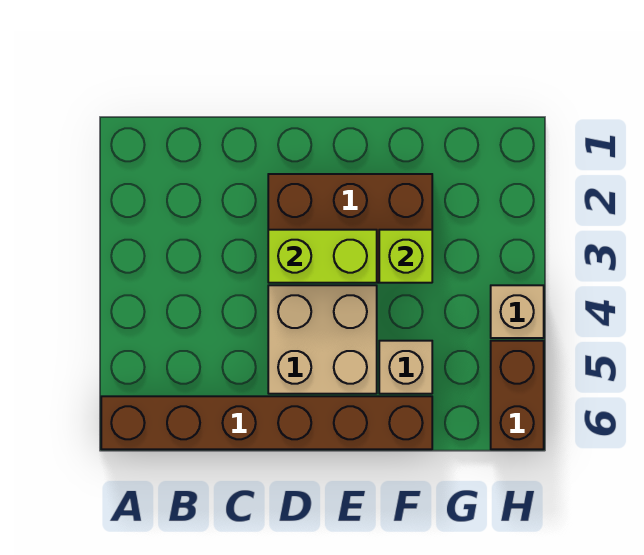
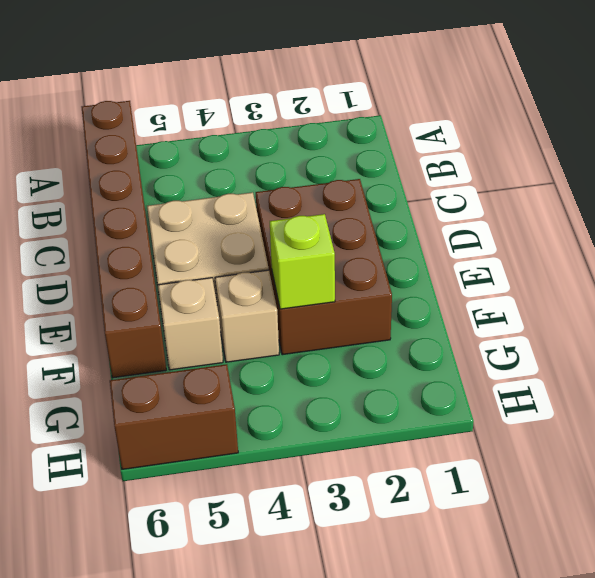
lime brick D3:E3 level 2 -> none
tan brick H4 level 1 -> tan brick F4 level 1

